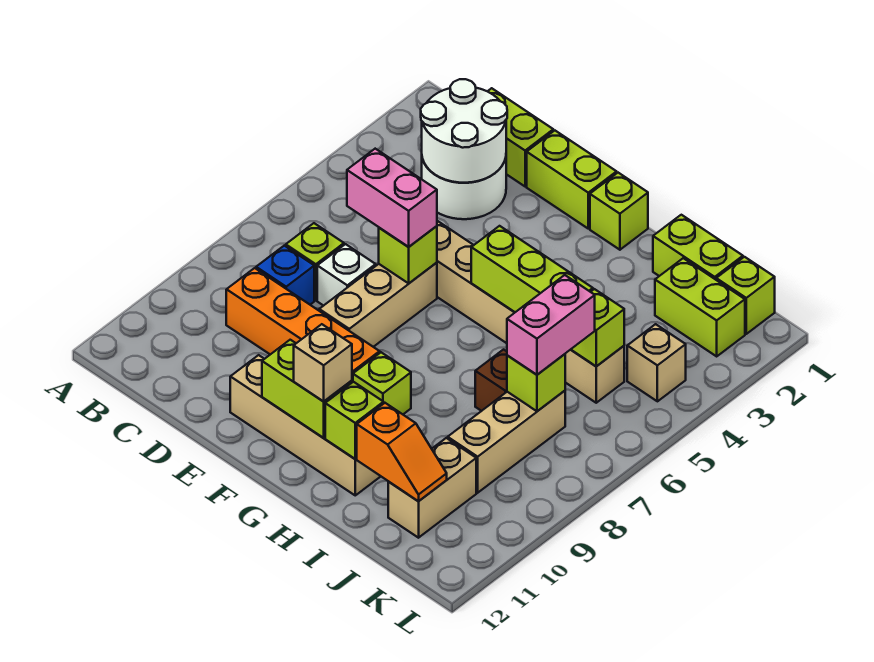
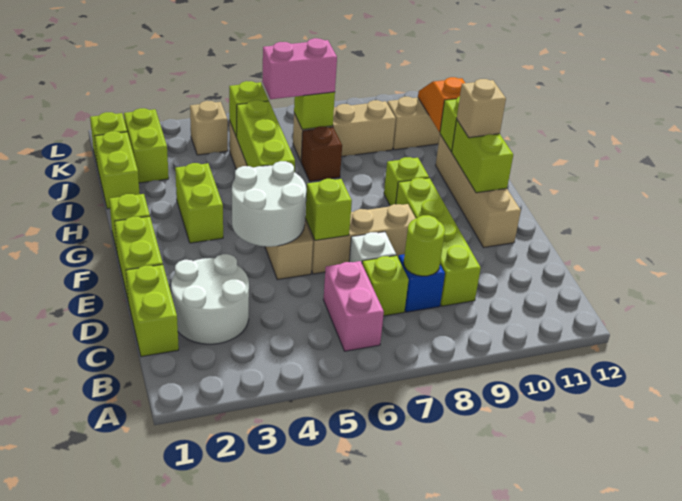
white round brick C2:D3 level 2 -> white round brick E4:F5 level 2
none -> lime round brick C8 level 2
orange brick C9:F9 level 1 -> lime brick C9:F9 level 1
pink brick D6:E6 level 3 -> pink brick B6:C6 level 1
none -> lime brick G3:H3 level 1

